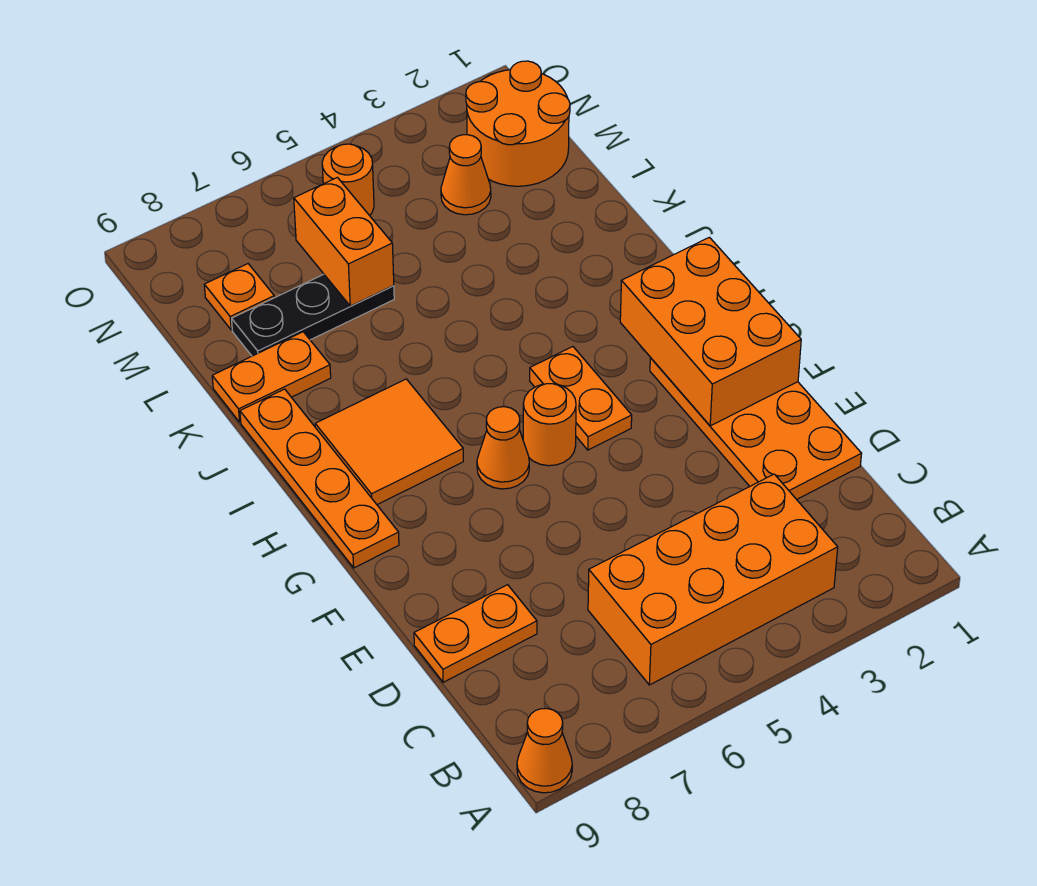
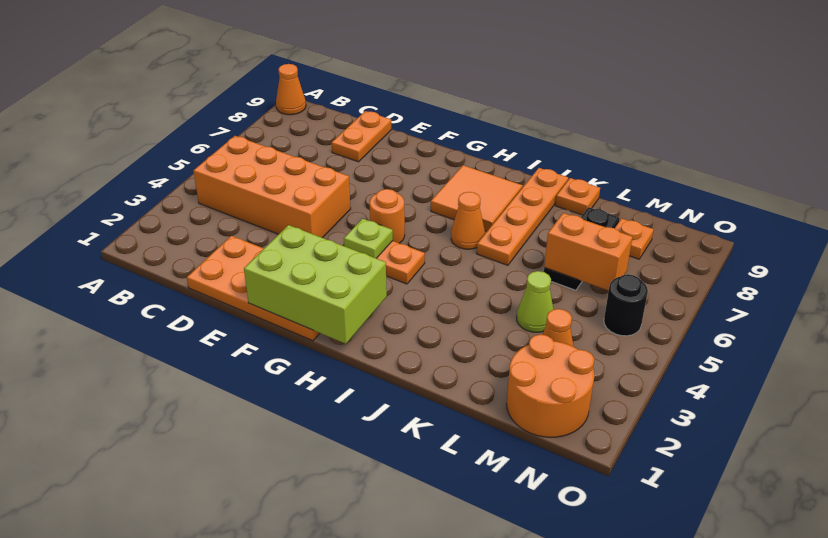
orange brick B3:C6 level 1 -> orange brick B4:E5 level 1
orange brick F1:H2 level 2 -> lime brick F1:H2 level 2
none -> lime plate G4 level 2
orange cone G6 level 1 -> orange cone I6 level 1
orange plate G9:J9 level 1 -> orange plate J6:J9 level 1
orange plate K8:K9 level 1 -> orange plate K9 level 1
none -> lime cone L4 level 1
orange round brick N5 level 1 -> black round brick N5 level 1

